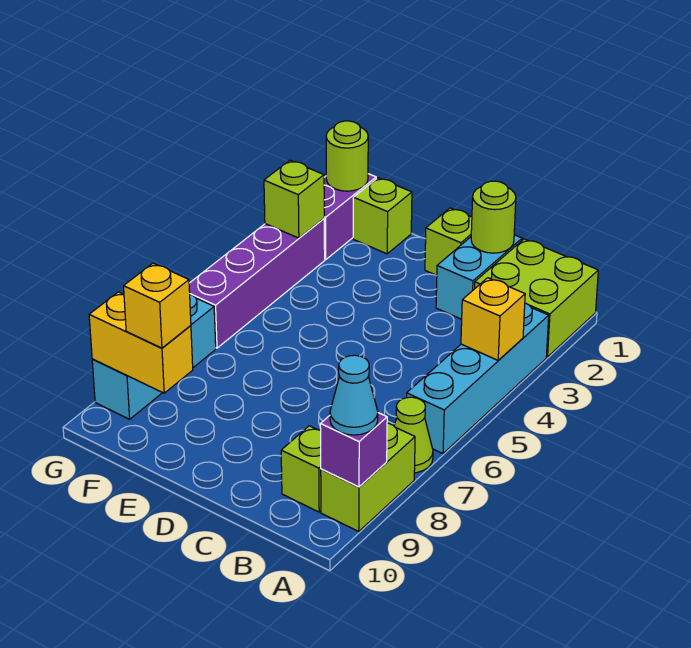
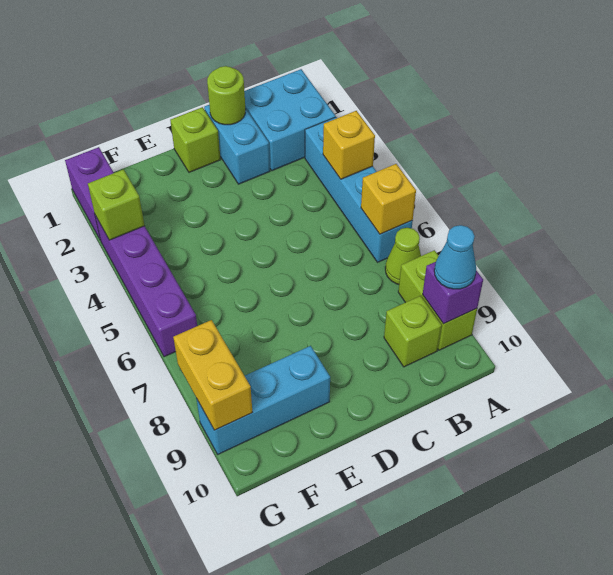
lime brick A1:B2 level 1 -> cyan brick A1:B2 level 1
lime brick F1 level 1 -> none
yellow brick F9:G9 level 2 -> yellow brick G8:G9 level 2
yellow brick F9 level 3 -> yellow brick A6 level 2
lime round brick G1 level 2 -> none
cyan brick G7:G9 level 1 -> cyan brick E9:G9 level 1

